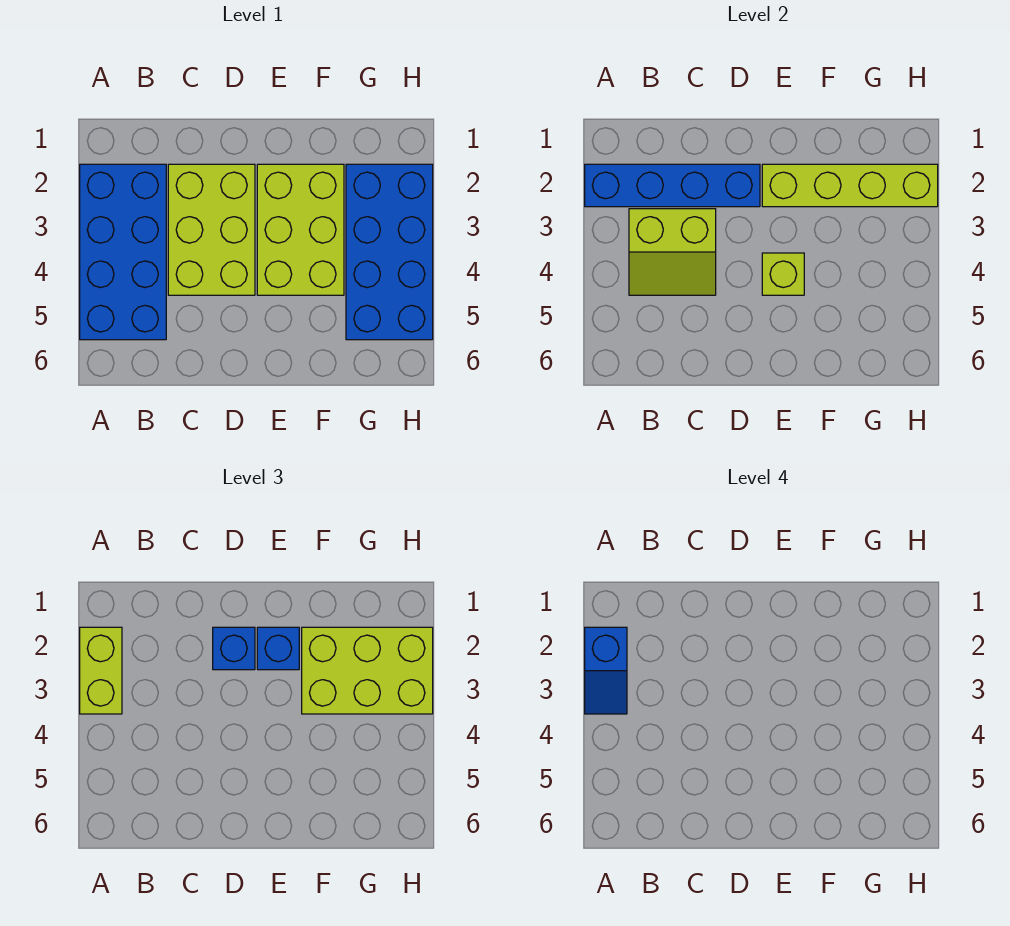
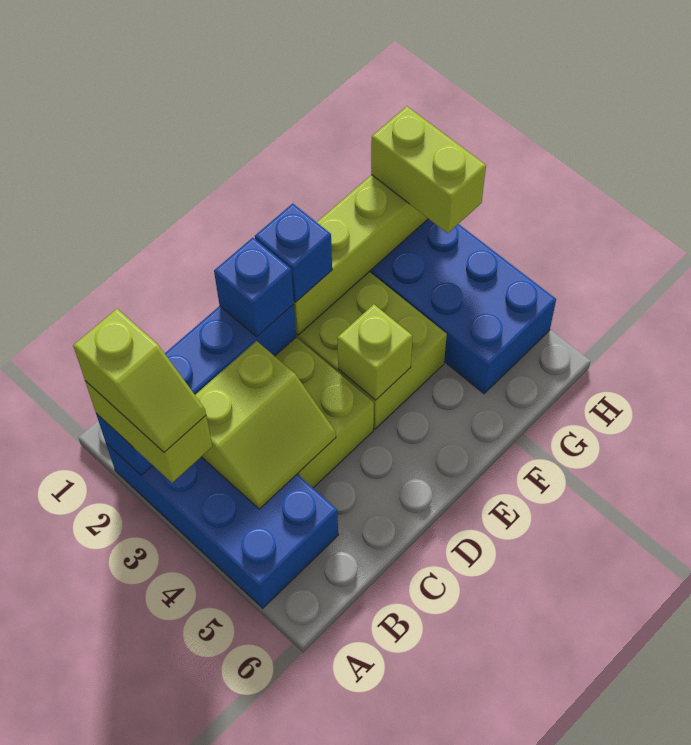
blue slope A2:A3 level 4 top 2 -> lime slope A2:A3 level 4 top 2
lime brick F2:H3 level 3 -> lime brick H2:H3 level 3

